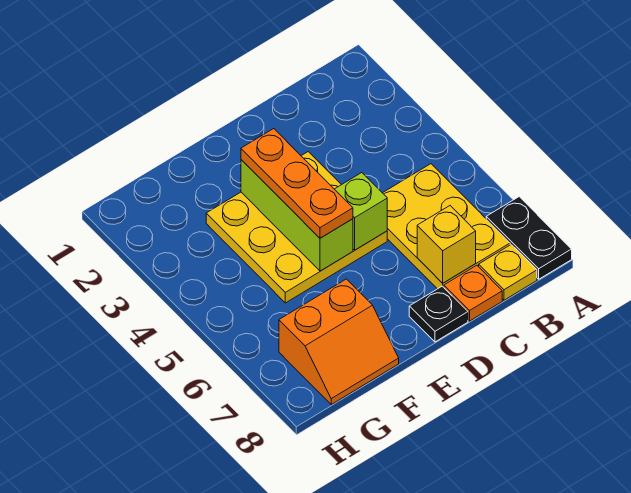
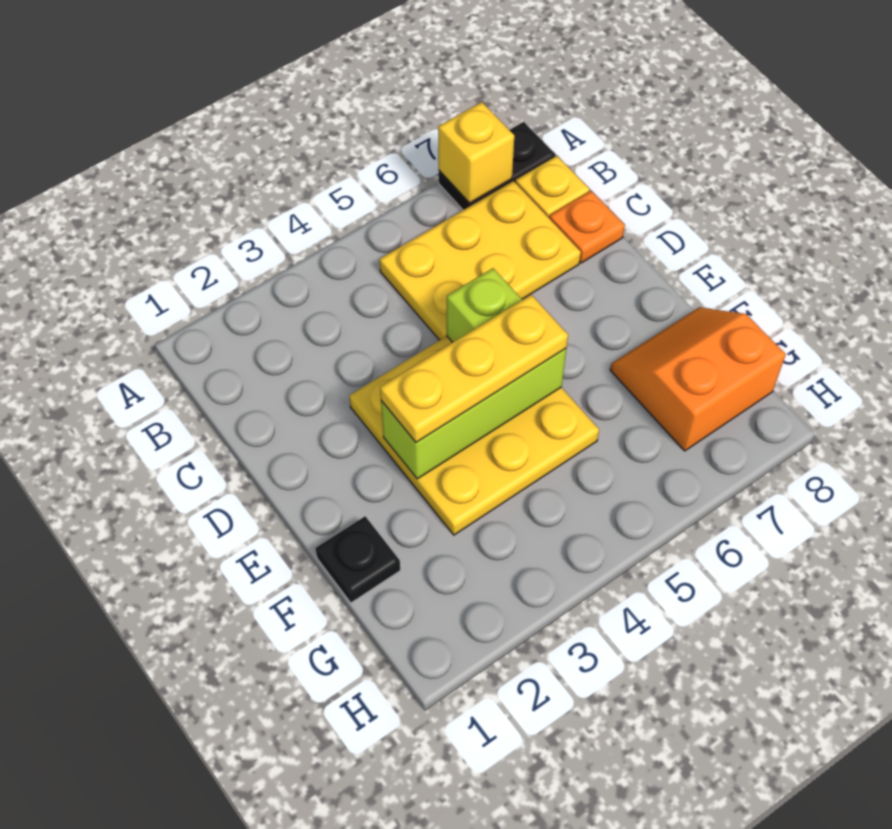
yellow brick C7 level 2 -> yellow brick A7 level 2
black plate D8 level 1 -> black plate F1 level 1
orange plate E3:E5 level 3 -> yellow plate E3:E5 level 3
orange slope F7:G8 level 1 top 7 -> orange slope F7:G8 level 1 top G

